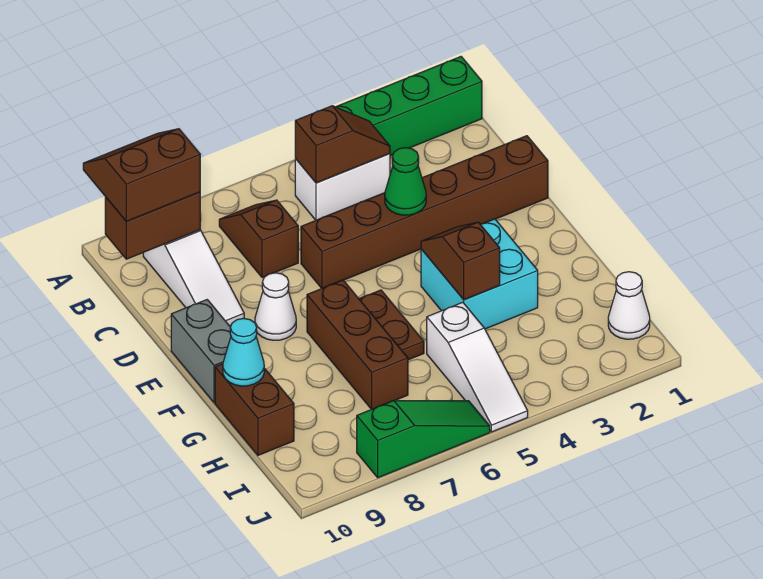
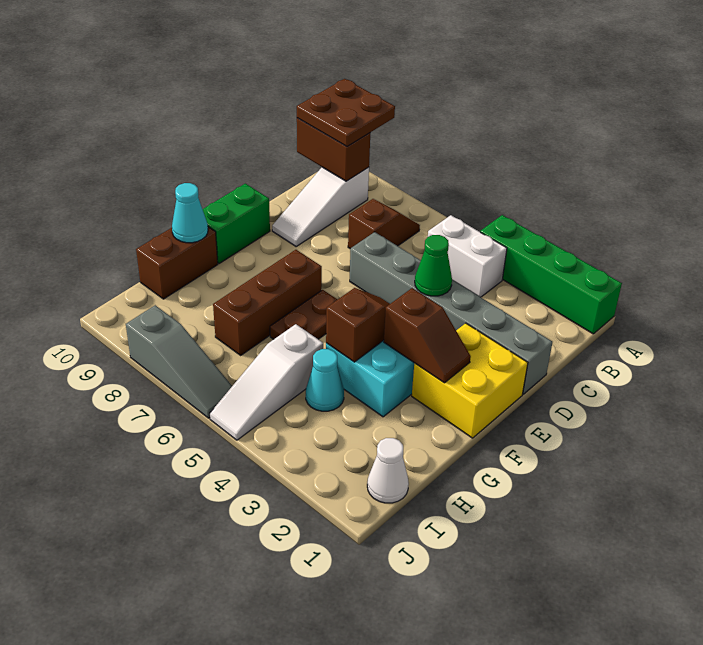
brown slope A9:B10 level 3 top B -> brown plate A9:B10 level 3
brown slope B4:B5 level 2 top 5 -> brown slope F2:F3 level 2 top 3
brown brick D1:D6 level 1 -> grey brick D1:D6 level 1
none -> yellow brick E1:F2 level 1
white cone E8 level 1 -> none
grey brick E10:F10 level 1 -> green brick E10:F10 level 1
none -> cyan cone H4 level 1
green slope J6:J8 level 1 top 8 -> grey slope J6:J8 level 1 top 8

